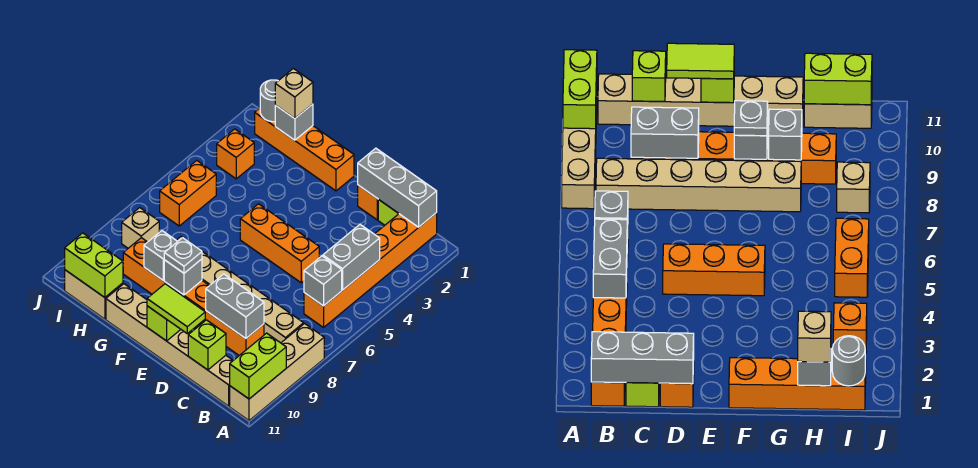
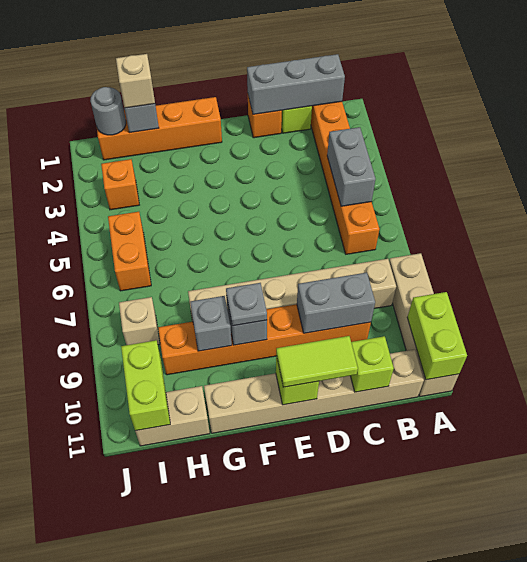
grey brick B6 level 2 -> none
orange brick D5:F5 level 1 -> none
lime brick H11:I11 level 2 -> lime brick I10:I11 level 2

